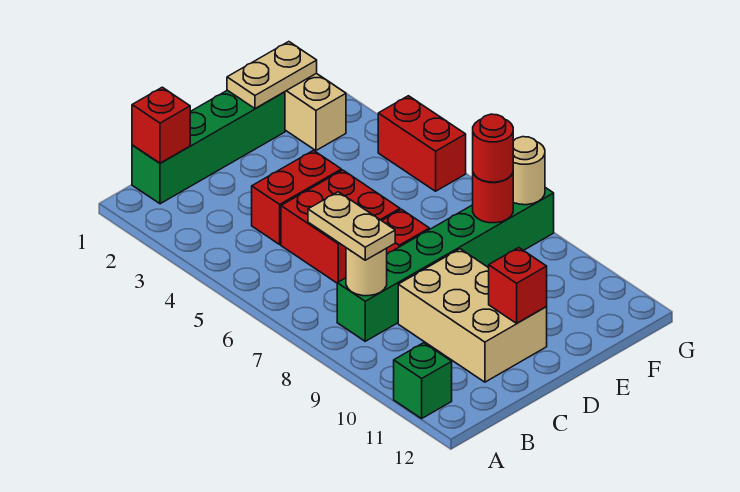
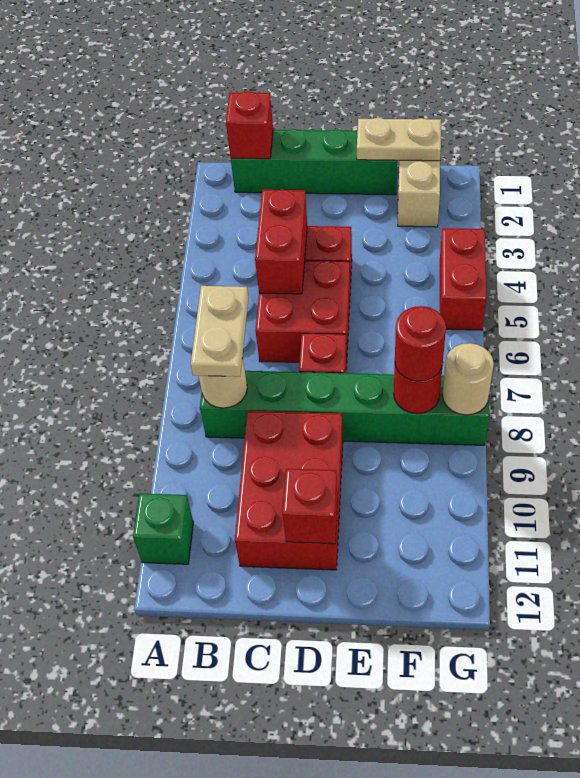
none -> red brick C4:C5 level 2
tan brick C9:D11 level 1 -> red brick C9:D11 level 1

